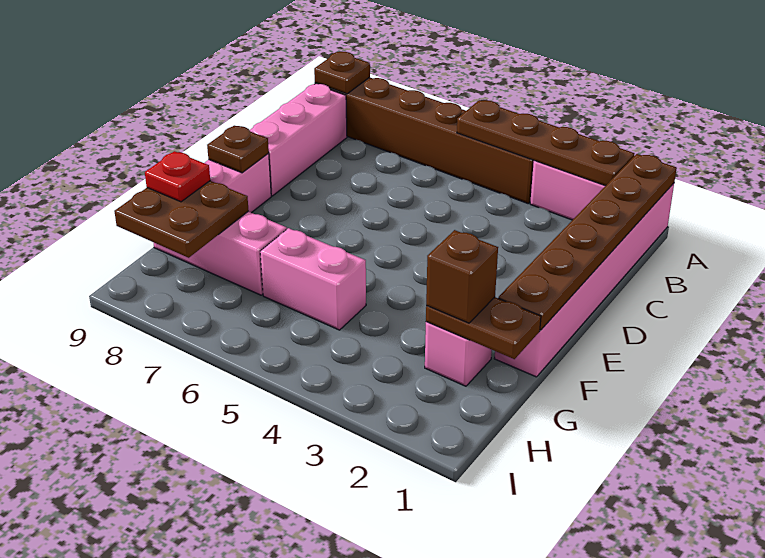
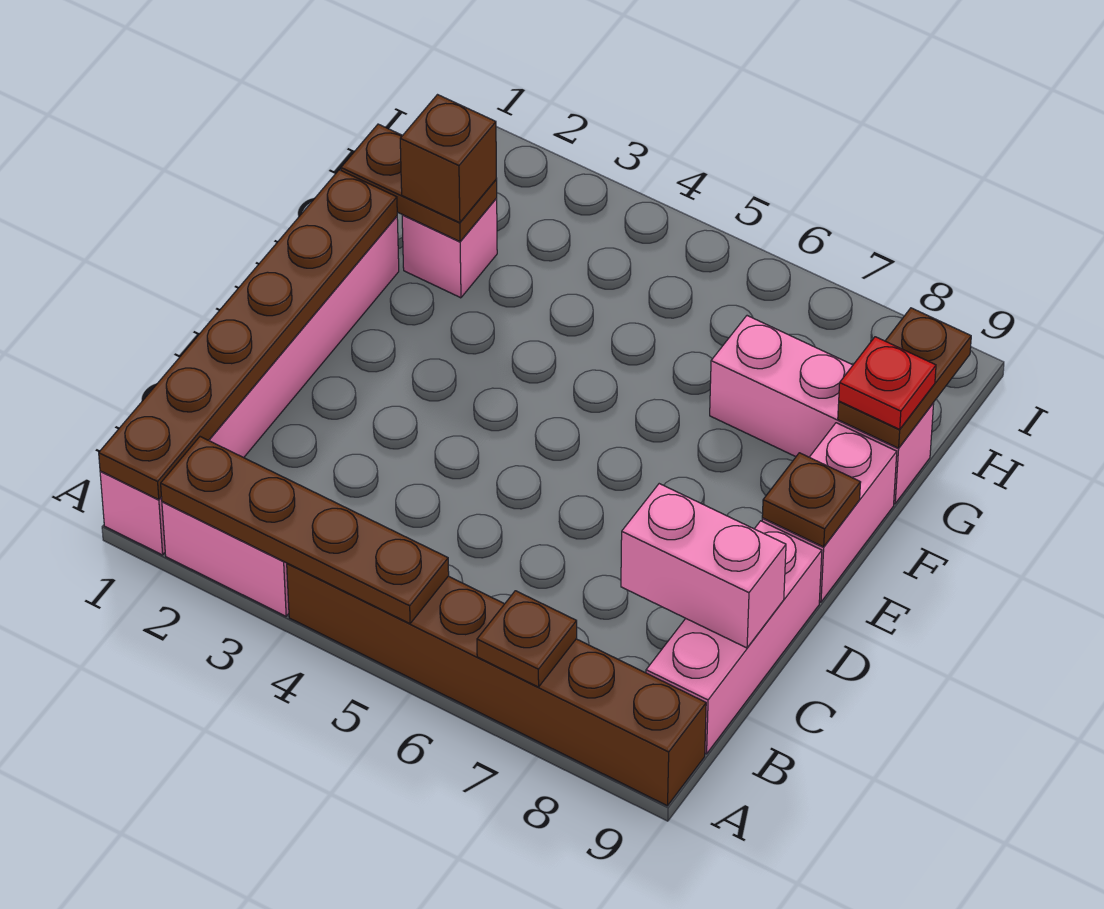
brown plate A9 level 2 -> brown plate A7 level 2
pink brick G5:G6 level 1 -> pink brick C8:C9 level 2
brown plate G8:H9 level 2 -> brown plate G9:H9 level 2

